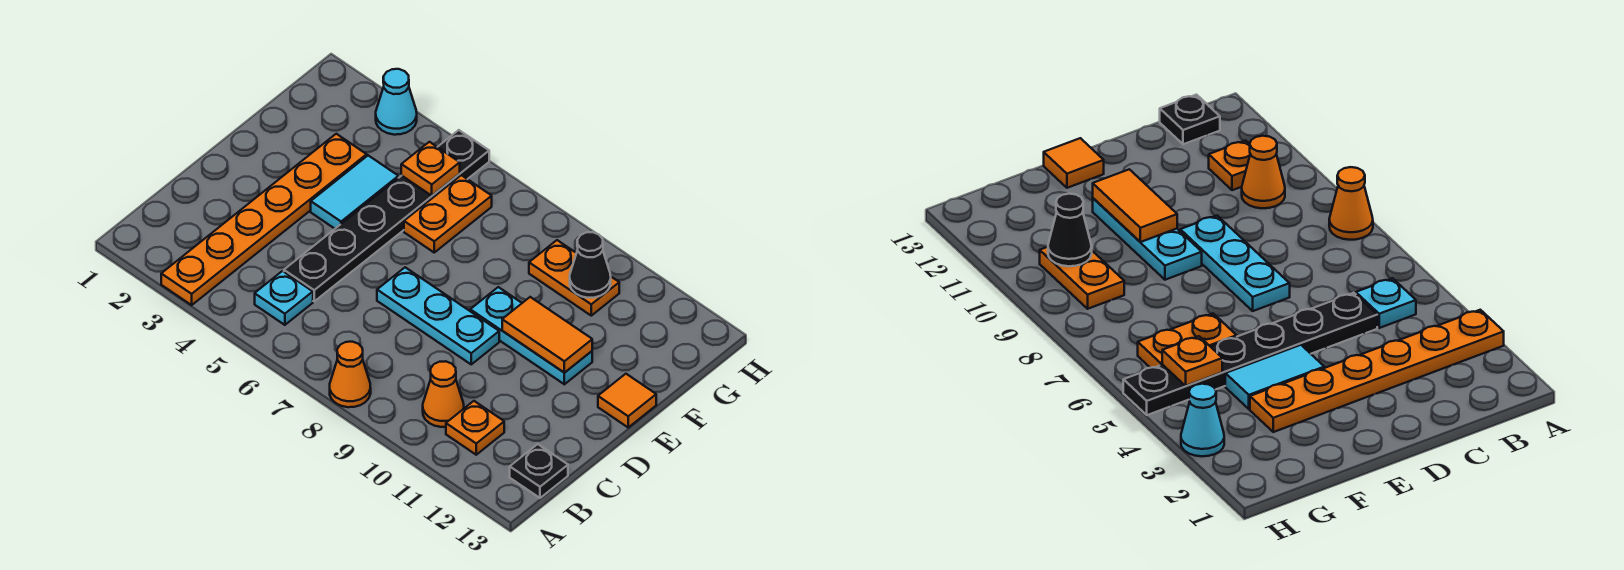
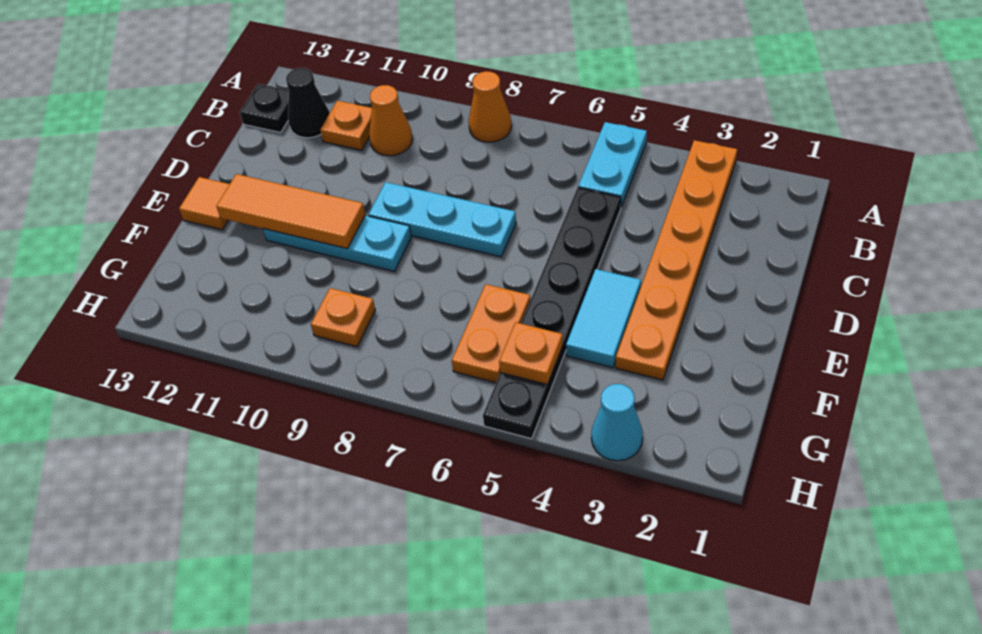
cyan plate B5 level 1 -> cyan plate A5:B5 level 1
orange tile E10:E11 level 2 -> orange tile E10:E12 level 2
orange plate G9:G10 level 1 -> orange plate G9 level 1
black cone G10 level 2 -> black cone B12 level 1

